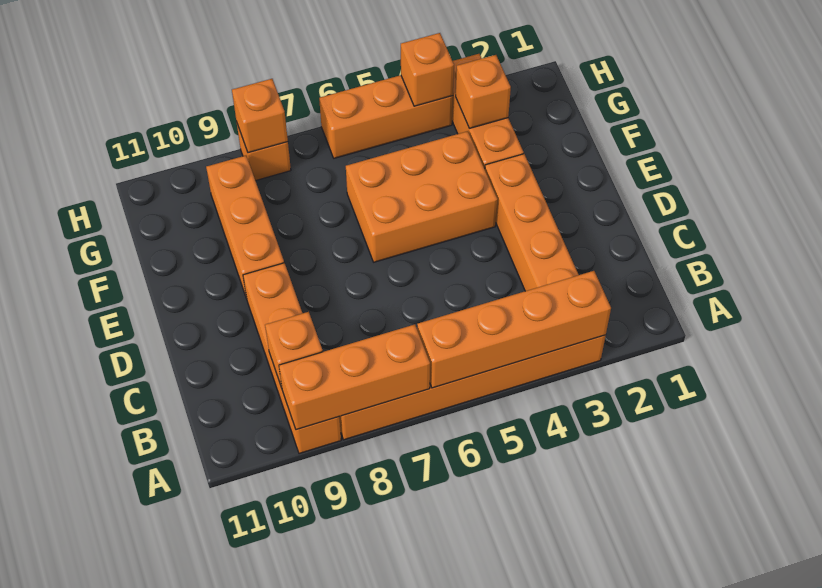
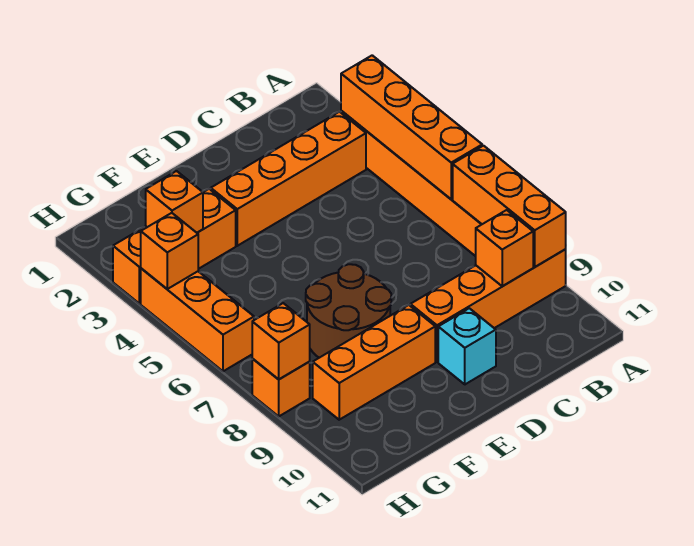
none -> cyan brick D10 level 1
orange brick E4:F6 level 1 -> none
none -> brown round brick E7:F8 level 1

